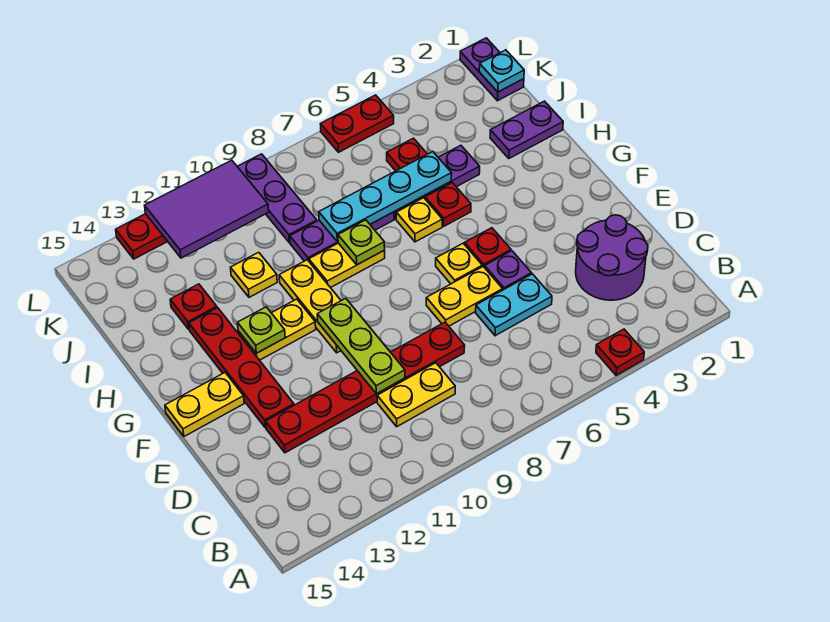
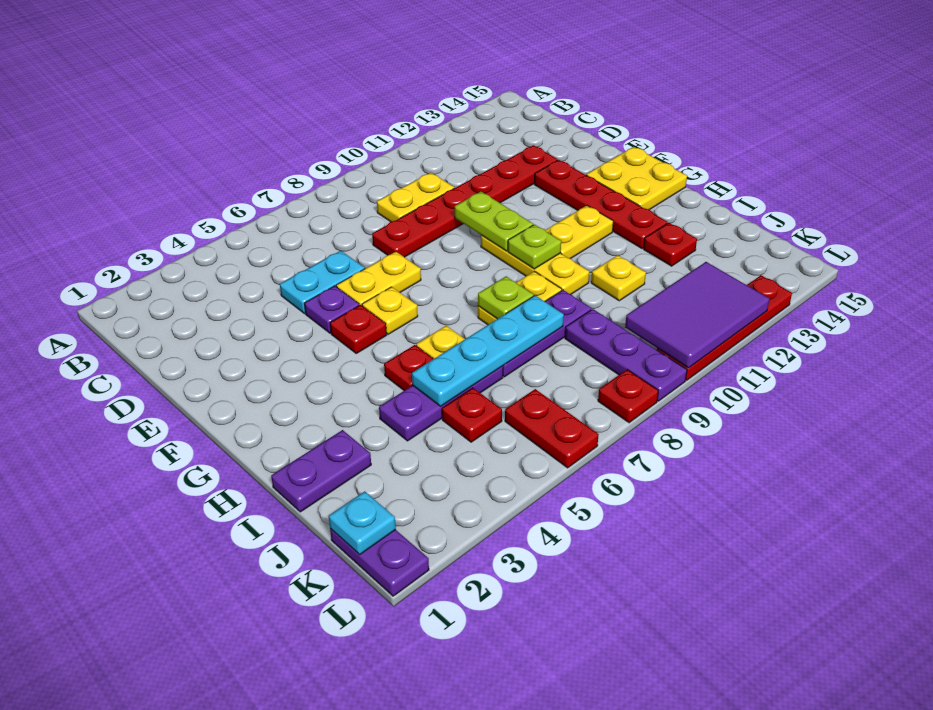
red plate A4 level 1 -> red plate L8 level 1
purple round brick C2:D3 level 1 -> none
lime plate D10:F10 level 2 -> lime plate E10:F10 level 2
yellow plate F14:F15 level 1 -> yellow plate F14:G15 level 1
lime plate G12 level 2 -> lime plate G10 level 2
red plate L5:L6 level 1 -> red plate K6:L6 level 1

